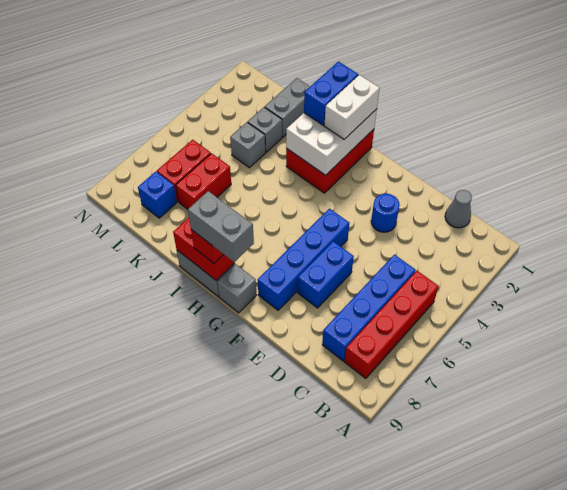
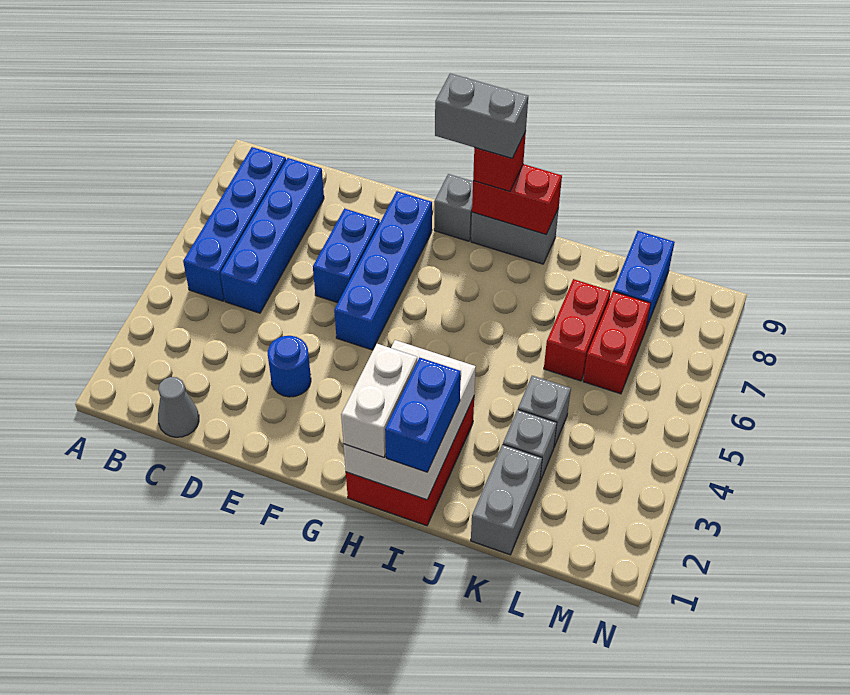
red brick B5:B8 level 1 -> blue brick B5:B8 level 1
blue brick L8 level 1 -> blue brick L8:L9 level 1

